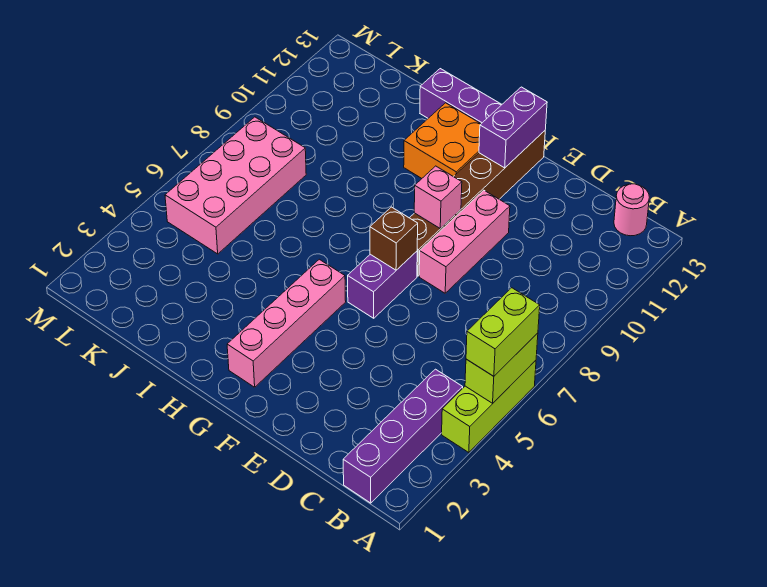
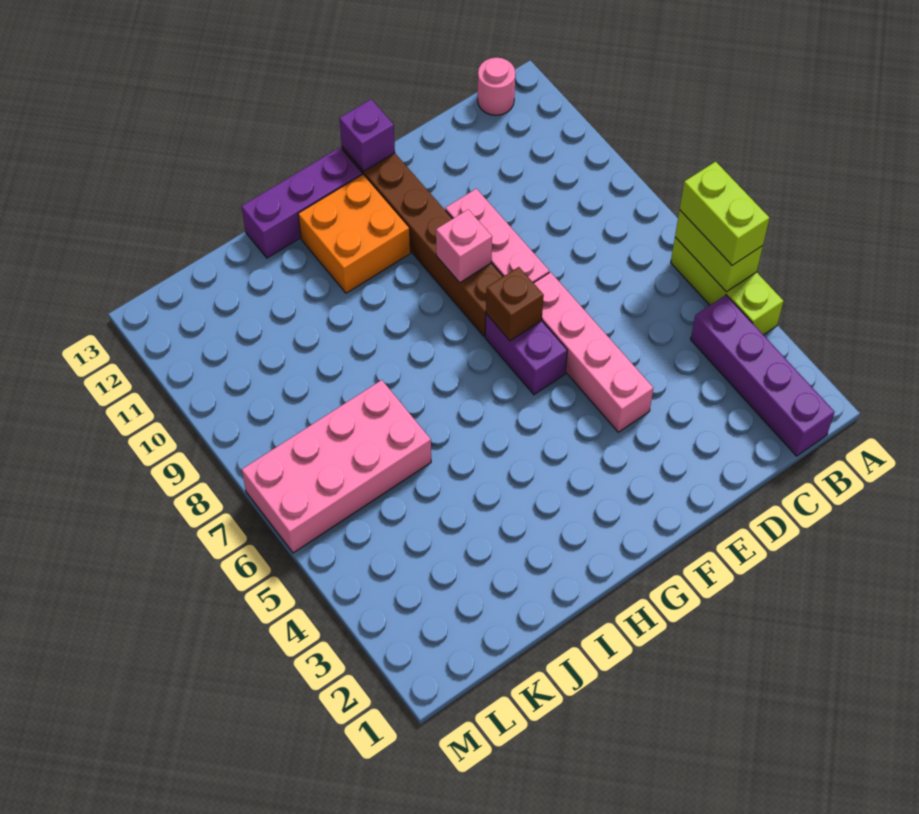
purple brick F12:F13 level 2 -> purple brick F13 level 2
pink brick G2:G5 level 1 -> pink brick E4:E7 level 1
pink brick K5:L8 level 1 -> pink brick J6:M7 level 1

